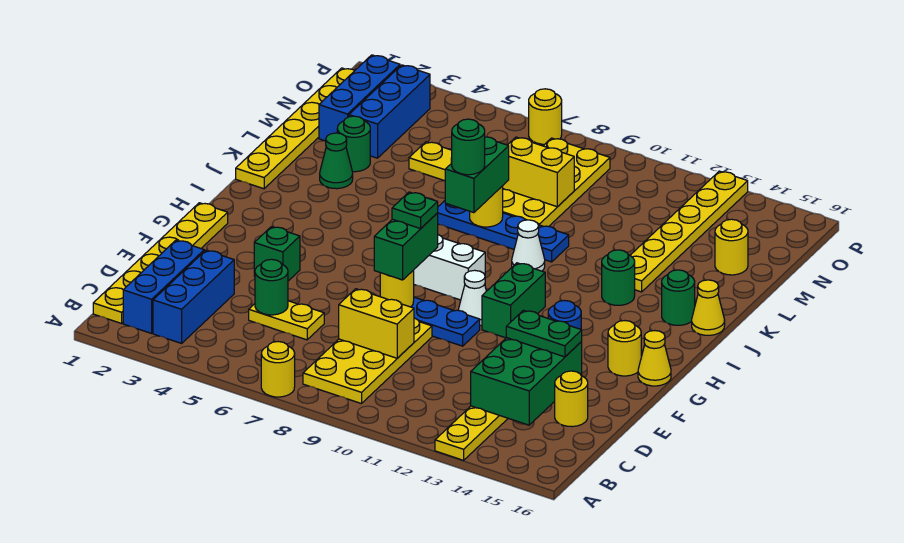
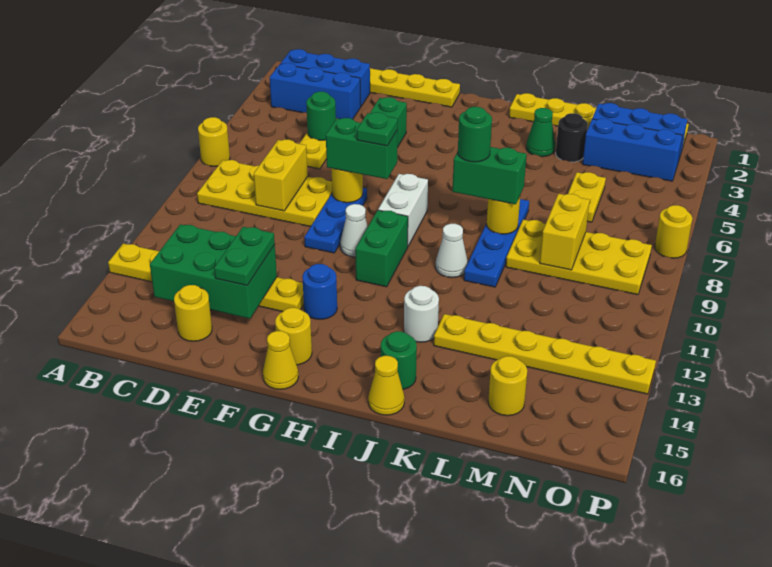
green brick G11:H11 level 1 -> green brick H10:H11 level 1
green round brick J13 level 1 -> white round brick J13 level 1
green round brick L3 level 1 -> black round brick L3 level 1

